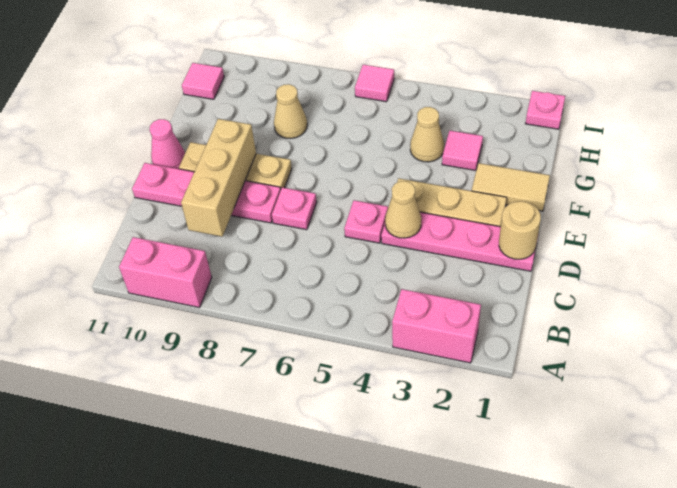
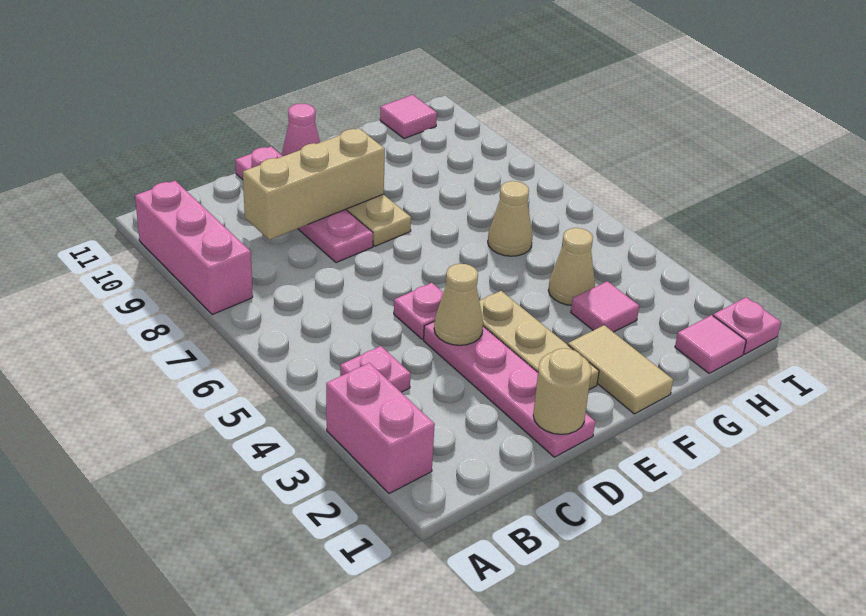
pink brick A9:A10 level 1 -> pink brick A8:A10 level 1
pink plate D7 level 1 -> pink plate B4 level 1
tan cone G8 level 1 -> tan cone G6 level 1
pink tile I6 level 1 -> pink tile H1 level 1

